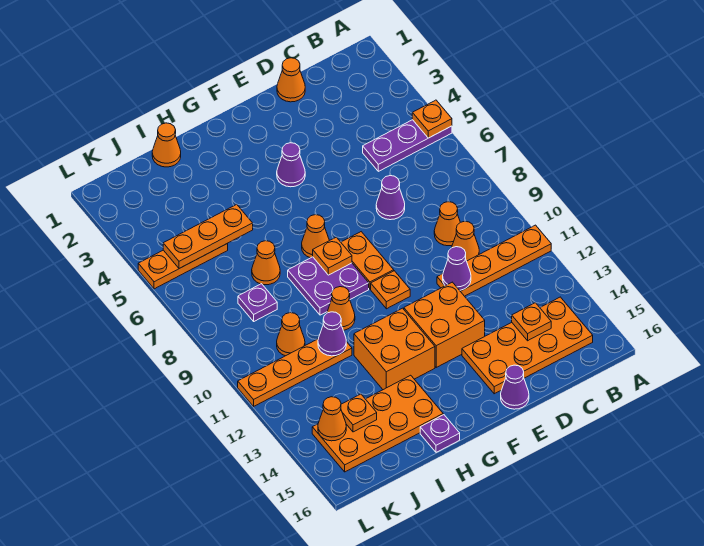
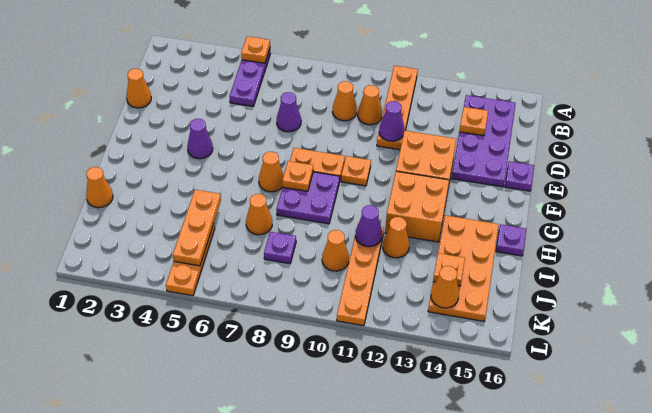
orange plate B14:E15 level 1 -> purple plate B14:E15 level 1
purple cone E16 level 1 -> purple plate E16 level 1
orange cone H10 level 1 -> orange cone I12 level 1

